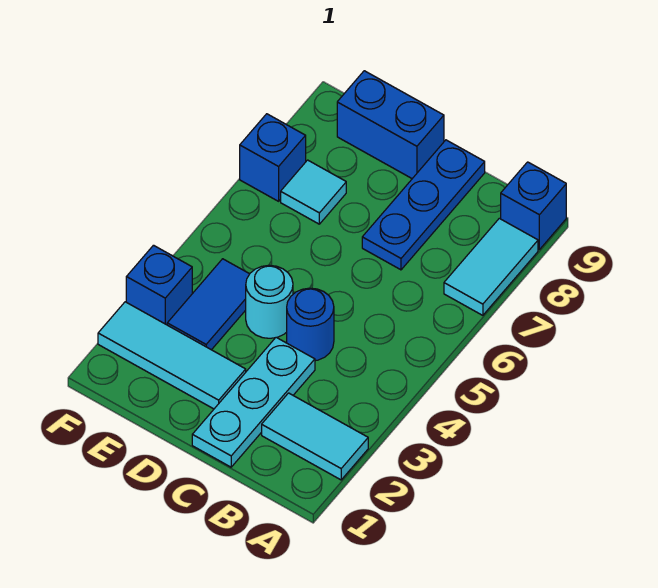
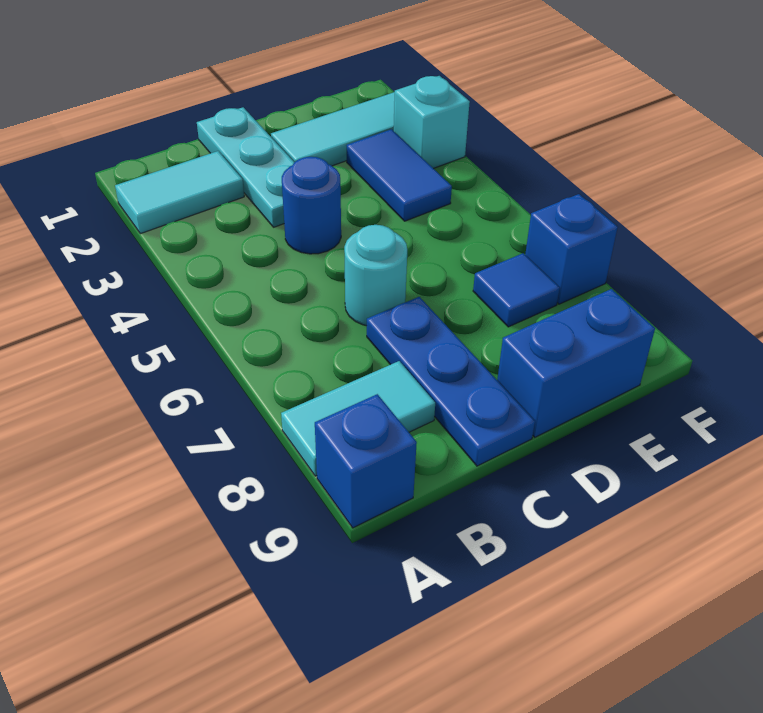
cyan tile A7:A8 level 1 -> cyan tile A8:B8 level 1
cyan round brick D4 level 1 -> cyan round brick C6 level 1
cyan tile E7 level 1 -> blue tile E7 level 1
blue brick F3 level 1 -> cyan brick F3 level 1

